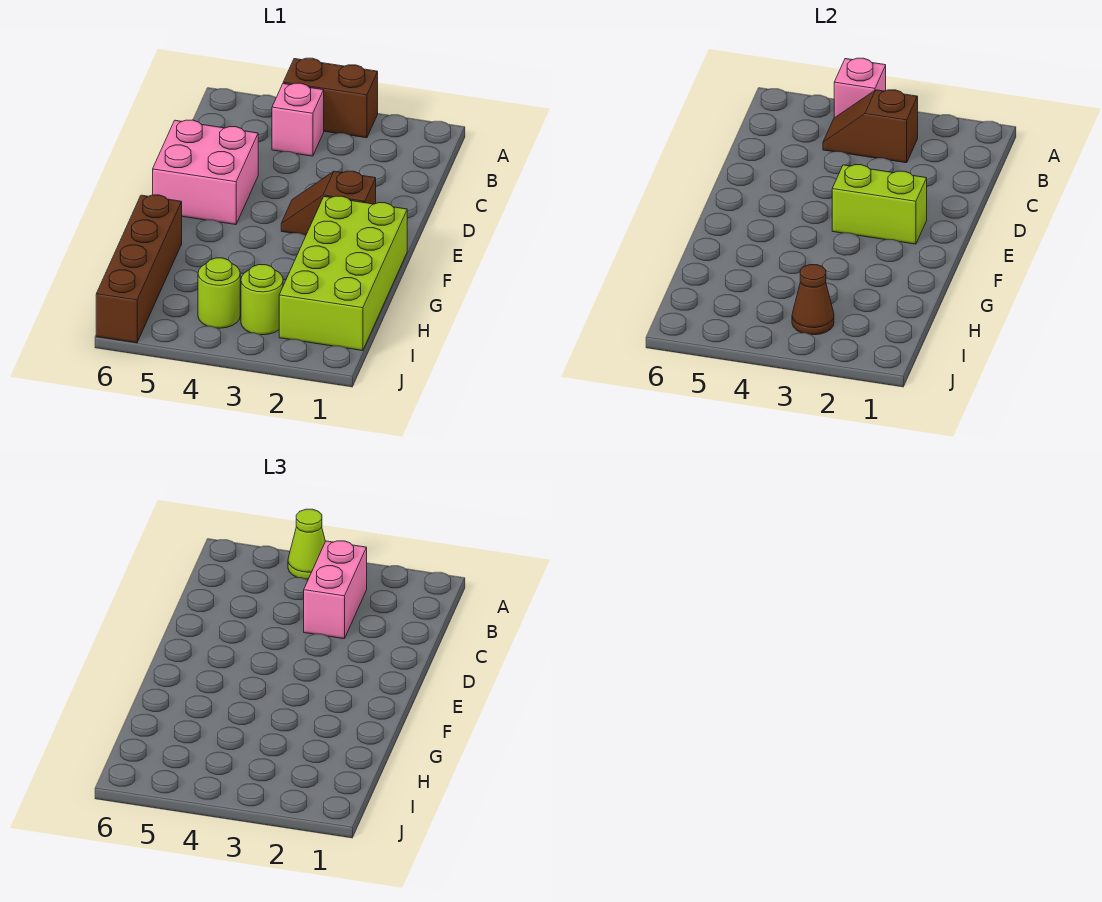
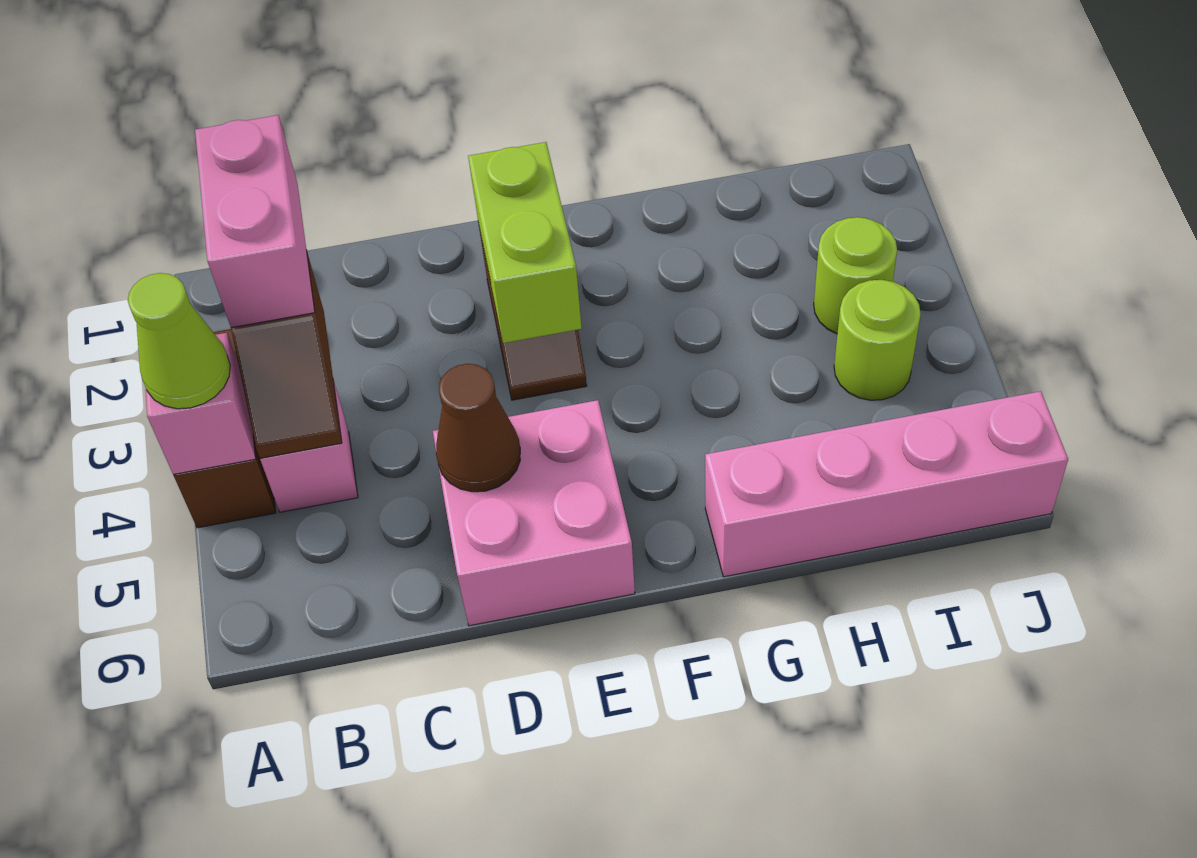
pink brick B3:C3 level 3 -> pink brick B2:B3 level 3
lime brick F1:I2 level 1 -> none
brown brick G6:J6 level 1 -> pink brick G6:J6 level 1
brown cone I3 level 2 -> brown cone D5 level 2

